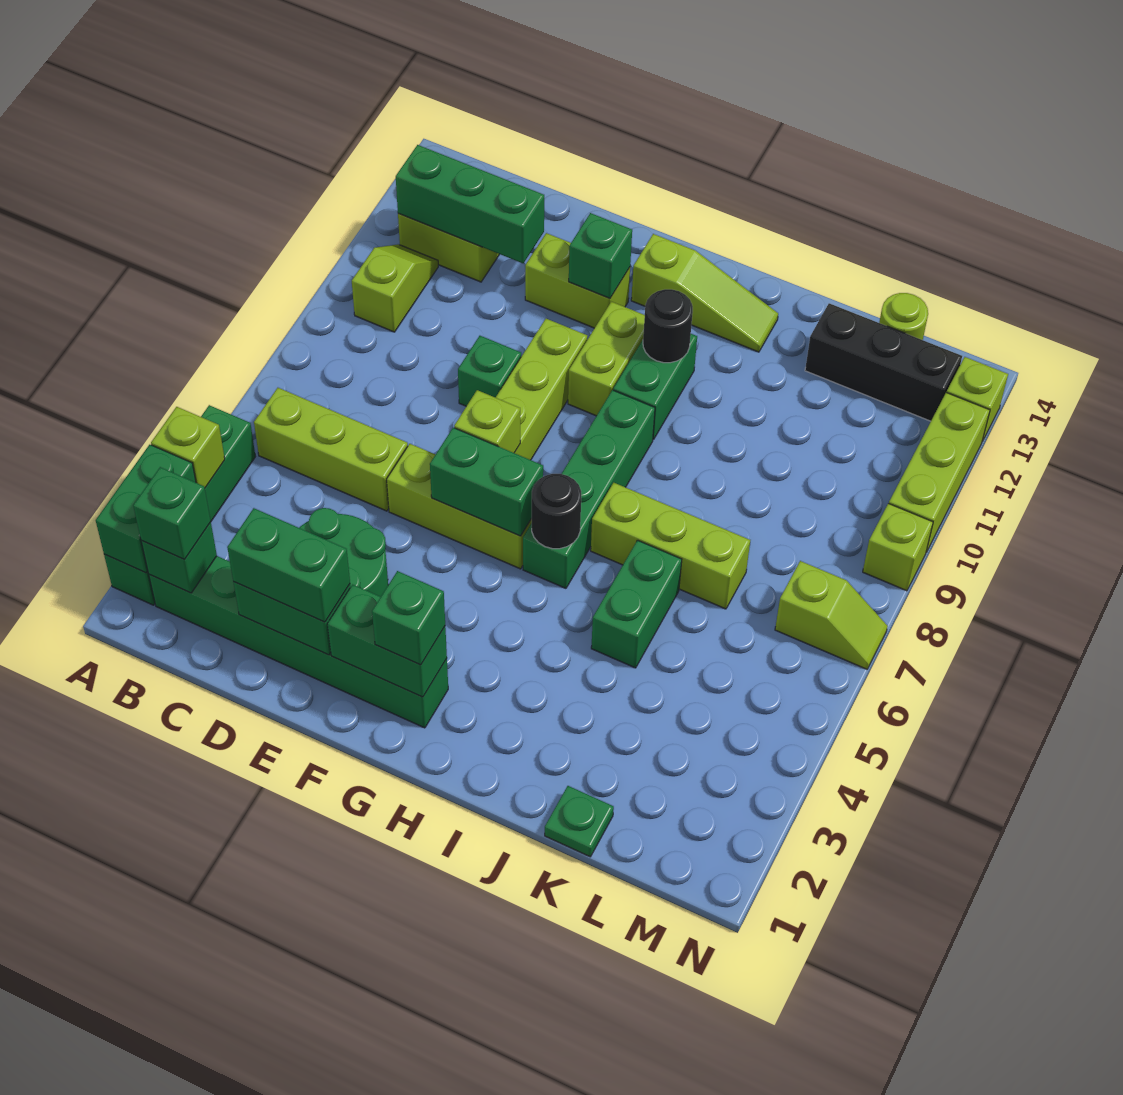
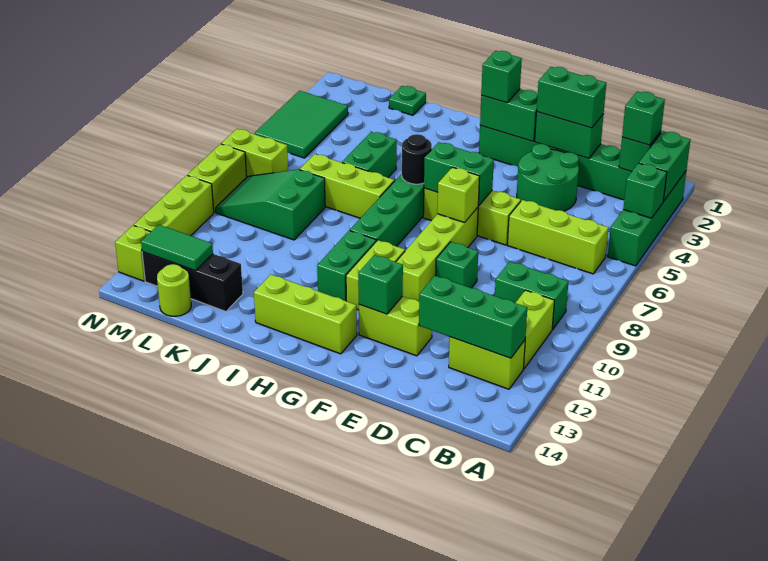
lime brick A4 level 2 -> green brick A4 level 2
none -> green brick B9:C9 level 1
lime slope B10:B11 level 1 top 10 -> lime brick B10:B11 level 1
lime slope G13:I13 level 1 top G -> lime brick G13:I13 level 1
black round brick H11 level 2 -> none
none -> green slope K8:M9 level 1 top K
none -> green tile L13:M13 level 2
none -> green tile M3:N5 level 1
lime slope M7:N7 level 1 top M -> lime brick M7:N7 level 1
lime brick N9 level 1 -> lime brick N8:N9 level 1

